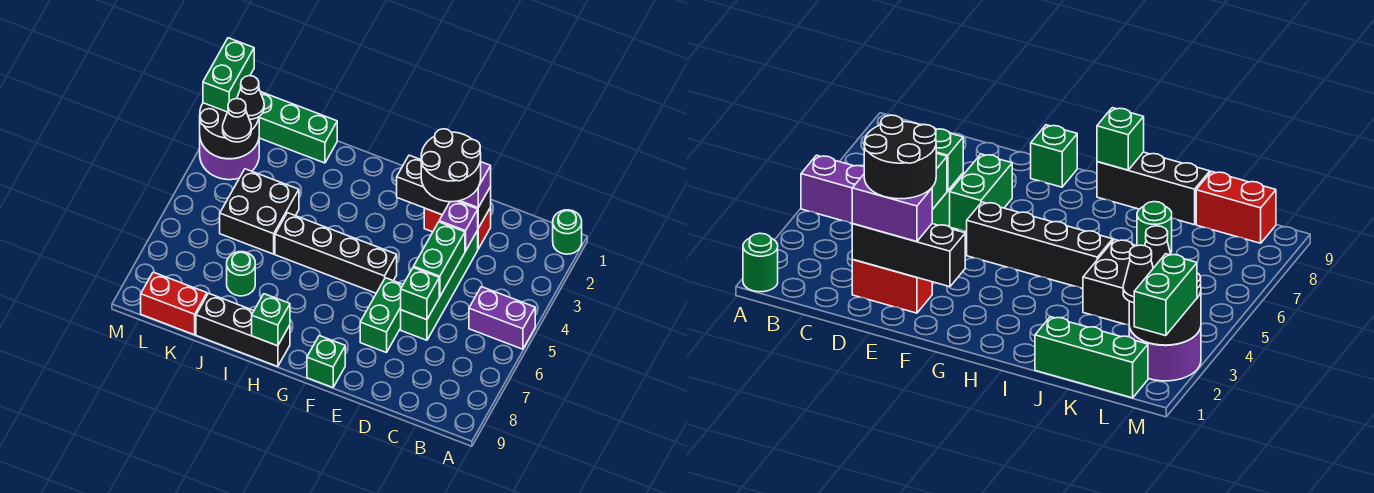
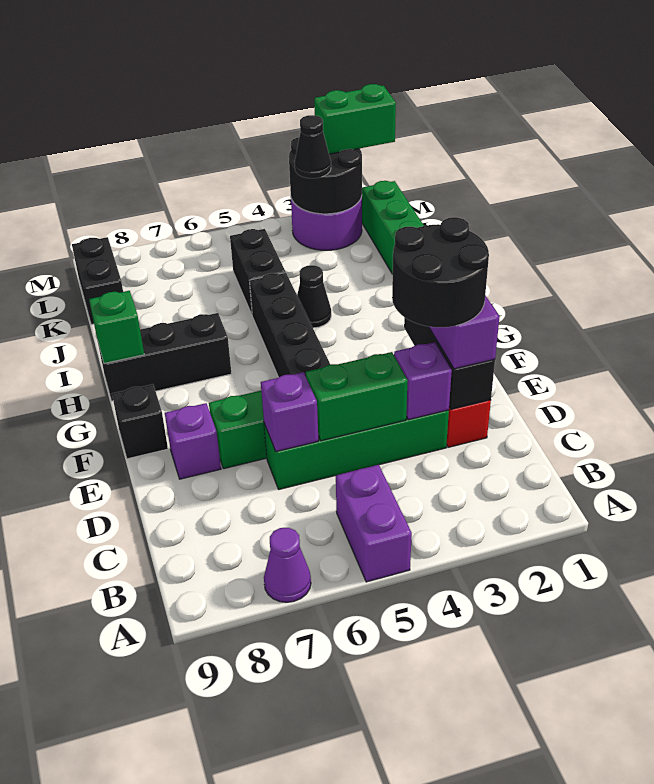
green round brick A1 level 1 -> none
none -> purple cone A7 level 1
green brick D6 level 2 -> purple brick D6 level 2
none -> purple brick E8 level 1
green brick F9 level 1 -> black brick F9 level 1
black brick H9:J9 level 1 -> black brick H7:H9 level 1
black brick J4:K5 level 1 -> black brick J5:K5 level 1
green round brick J7 level 1 -> none
red brick K9:L9 level 1 -> black brick K9:L9 level 1
black cone L2 level 3 -> black cone I4 level 1

